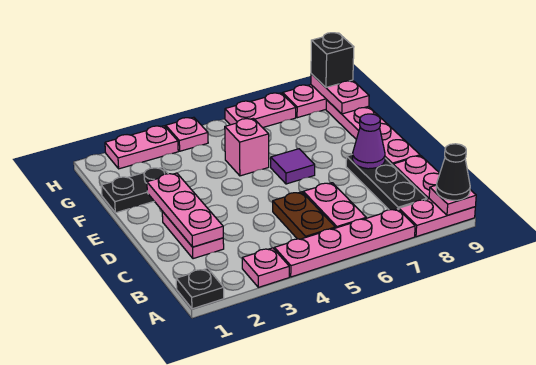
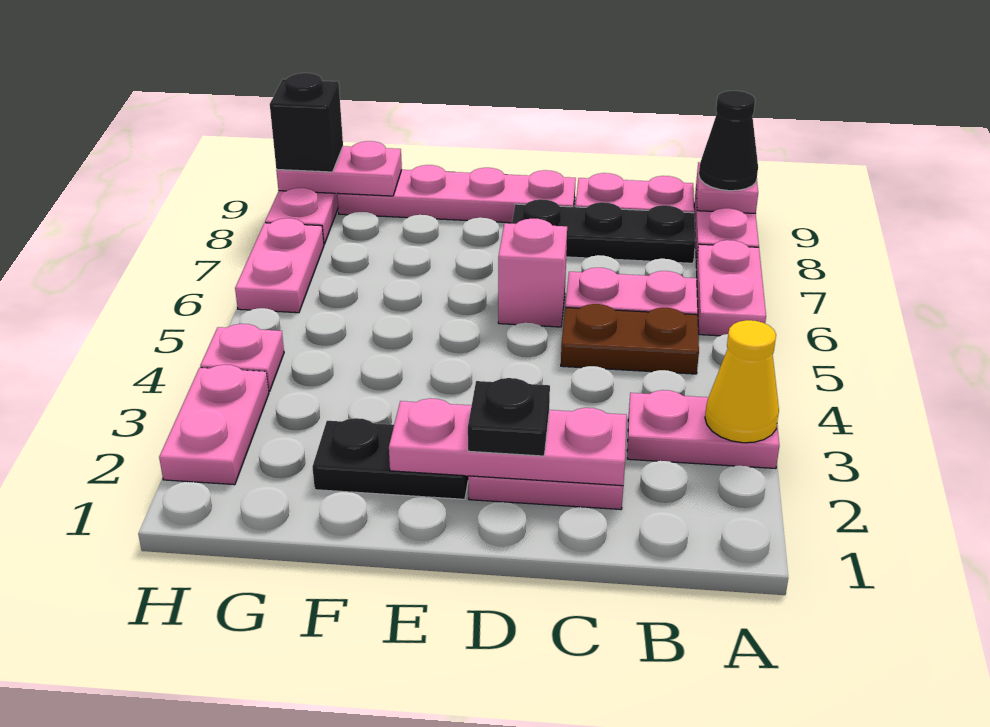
black plate A1 level 1 -> black plate D2 level 3
pink plate A3 level 1 -> pink plate A3:B3 level 1
none -> yellow cone A3 level 2
pink plate A4:A7 level 1 -> pink plate A6:A7 level 1
purple cone D8 level 2 -> none
purple tile E6 level 1 -> none
black plate F1:F2 level 1 -> black plate E2:F2 level 1
pink brick F5 level 1 -> pink brick D6 level 1

